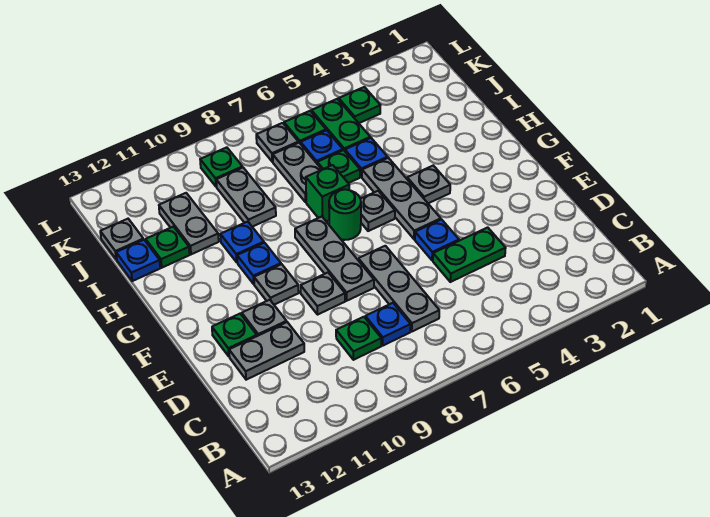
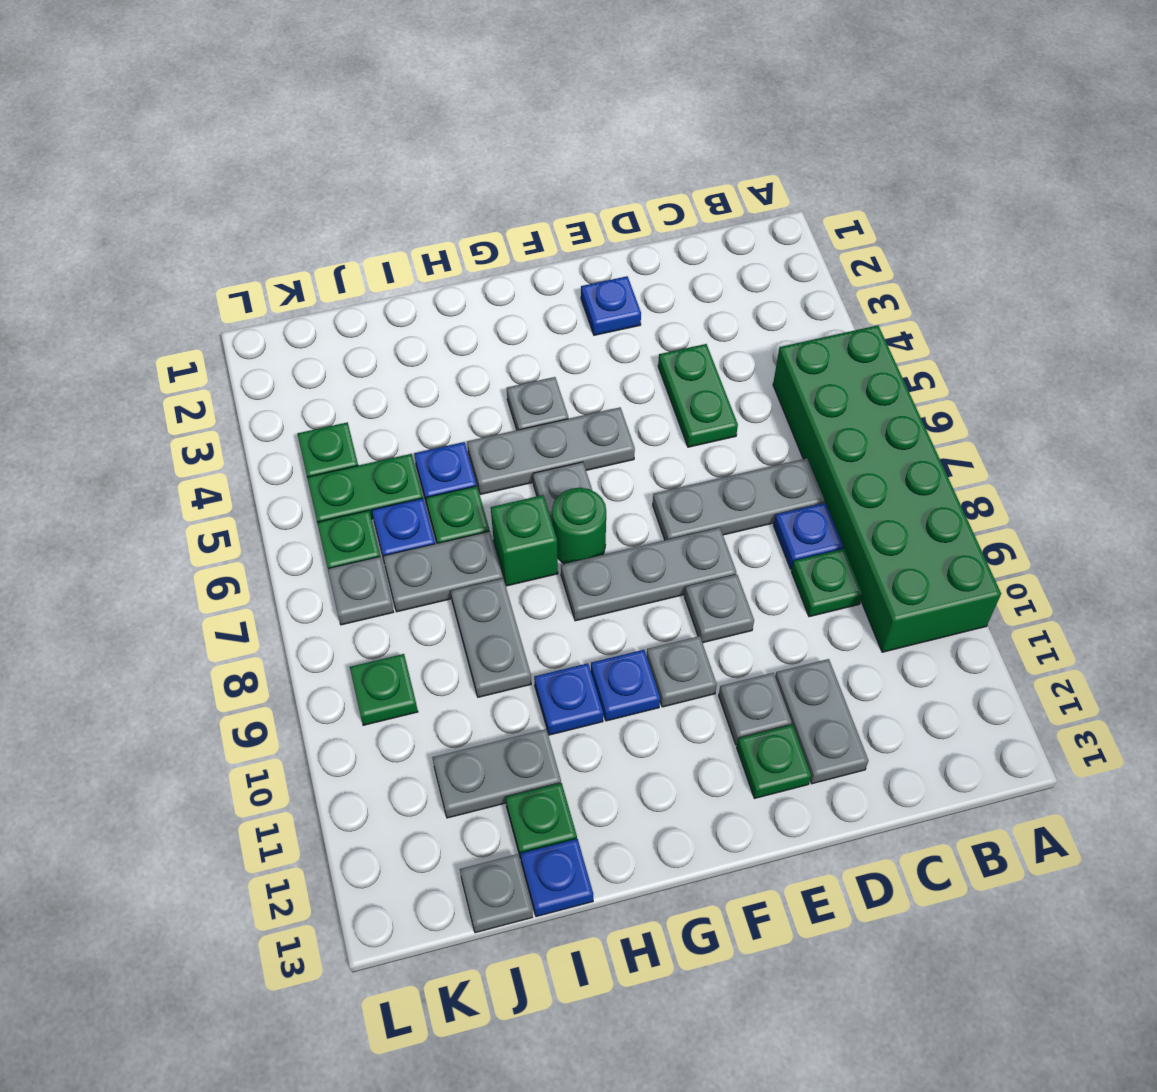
none -> green brick A5:B10 level 1
blue plate E5 level 1 -> blue plate E2 level 1
grey plate I9:J9 level 1 -> grey plate I8:I9 level 1

